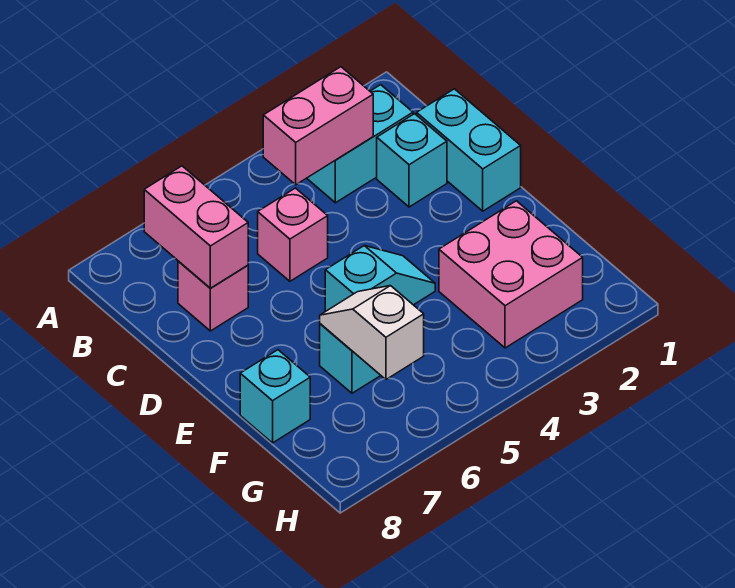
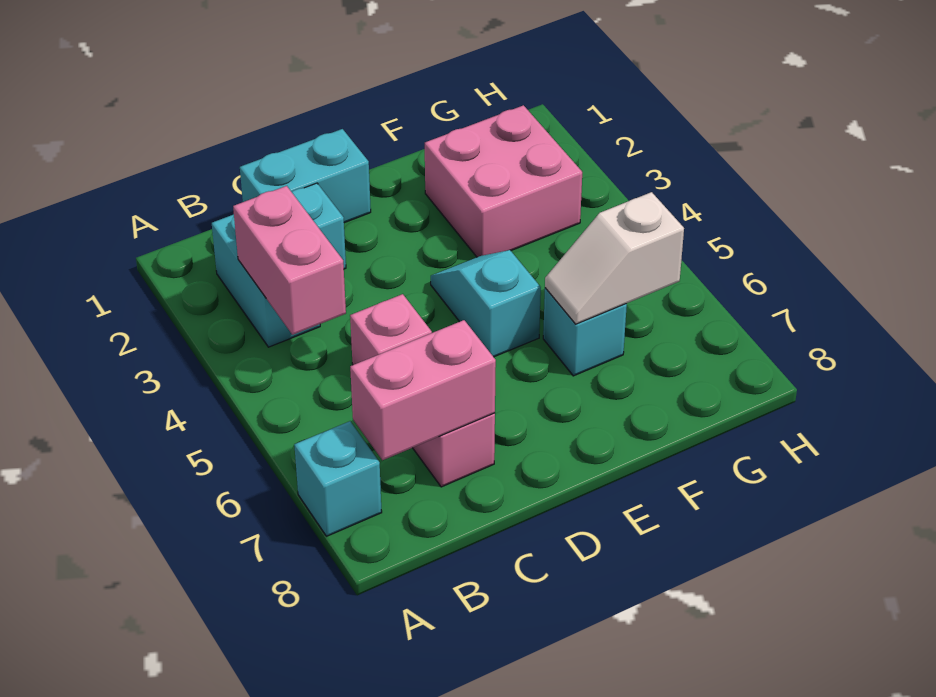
cyan brick F8 level 1 -> cyan brick A7 level 1

